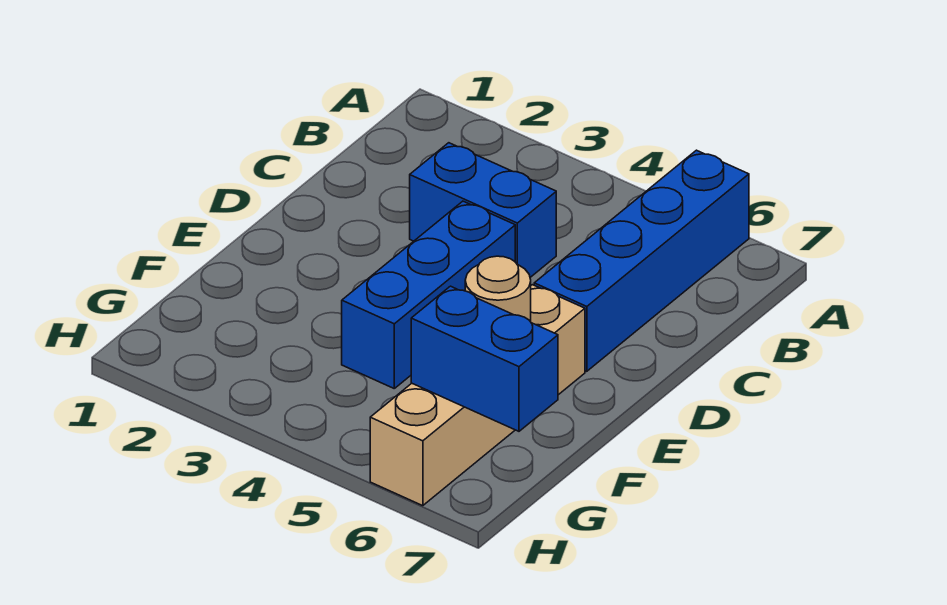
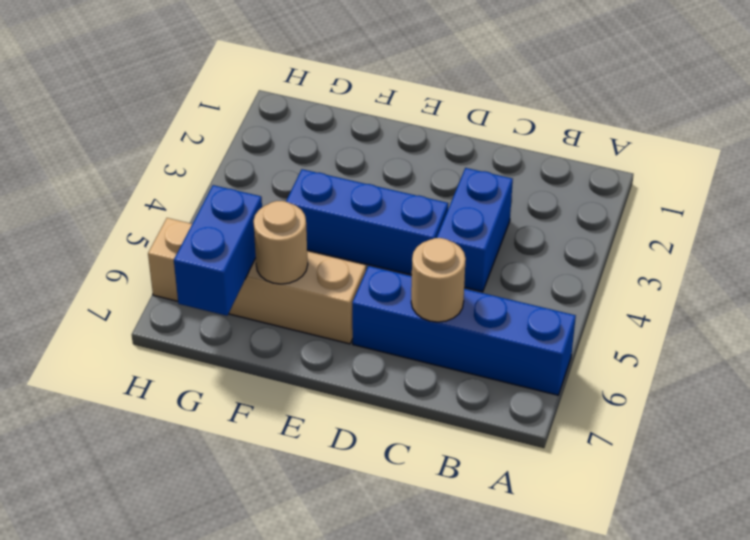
none -> tan round brick C6 level 2

